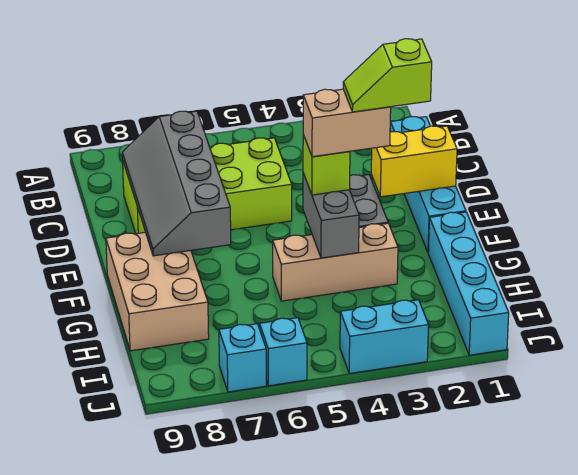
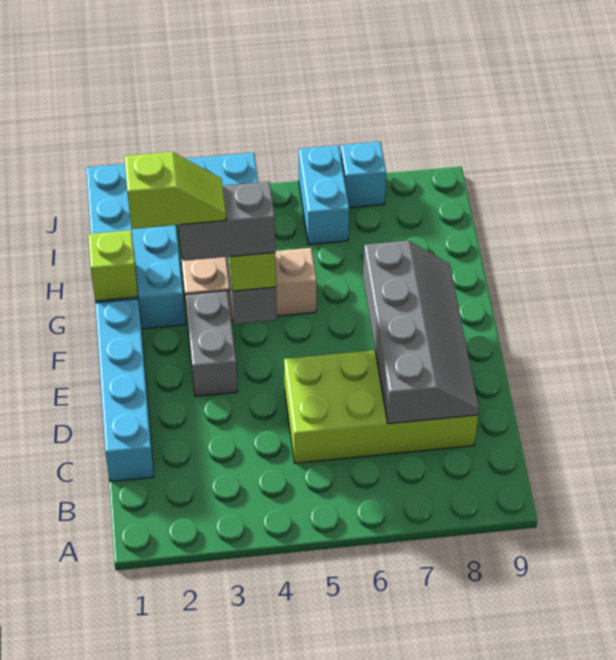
yellow brick E1:E2 level 2 -> none
tan brick F3:F4 level 4 -> grey brick F3:F4 level 4
tan brick F8:H9 level 1 -> none
cyan brick G1:J1 level 1 -> cyan brick G1:J2 level 1
none -> lime brick G1 level 2
cyan brick J6 level 1 -> cyan brick I6:J6 level 1

